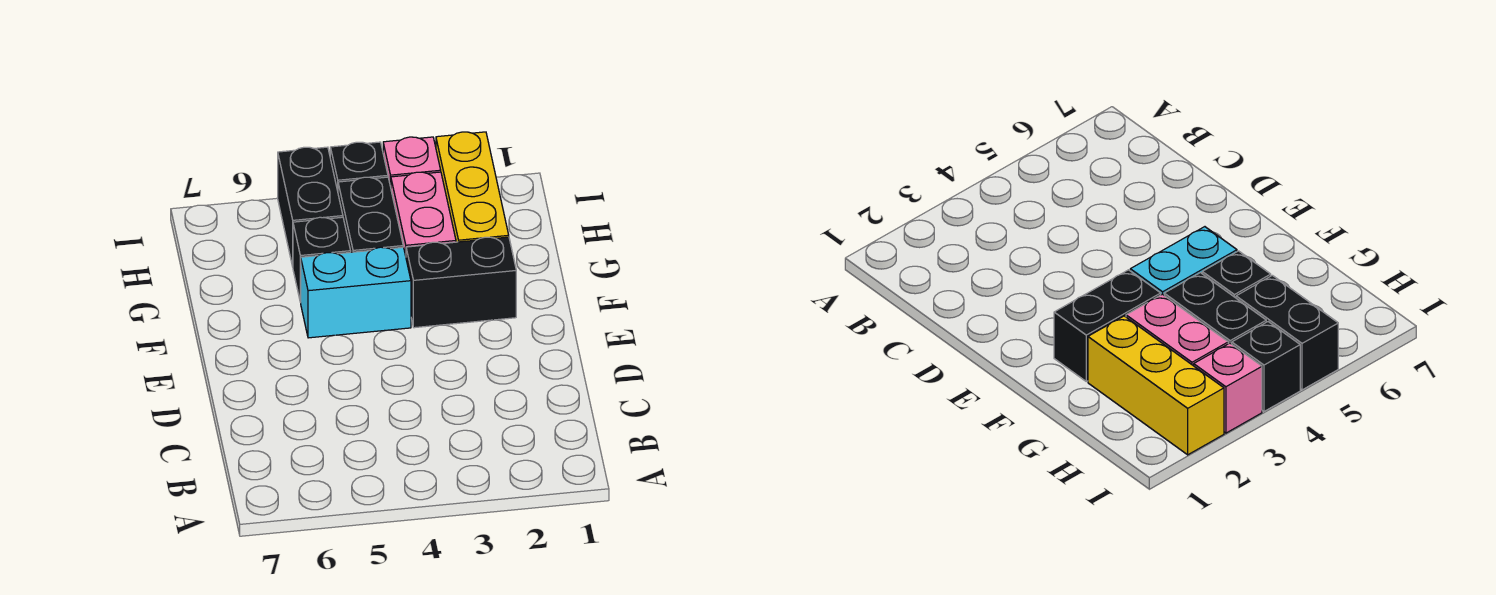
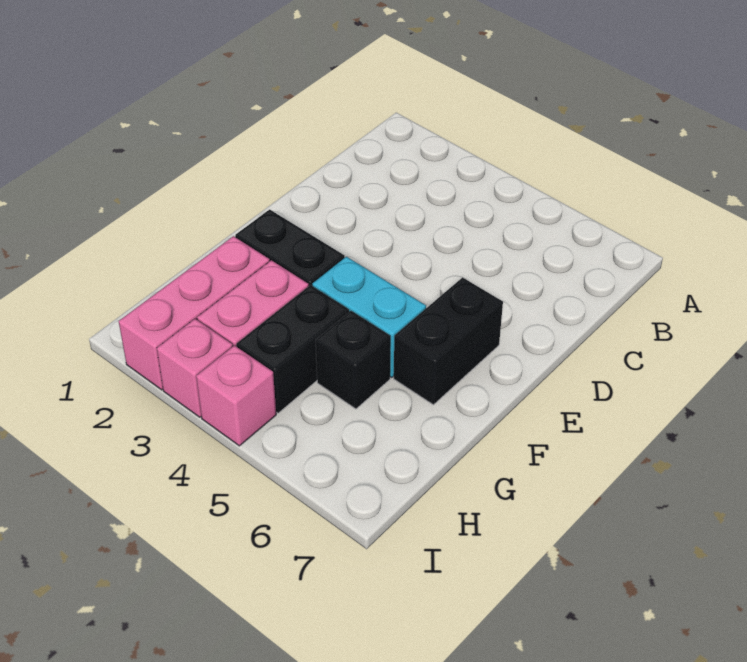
yellow brick G2:I2 level 1 -> pink brick G2:I2 level 1
black brick H5:I5 level 1 -> black brick E6:F6 level 1
black brick I4 level 1 -> pink brick I4 level 1

